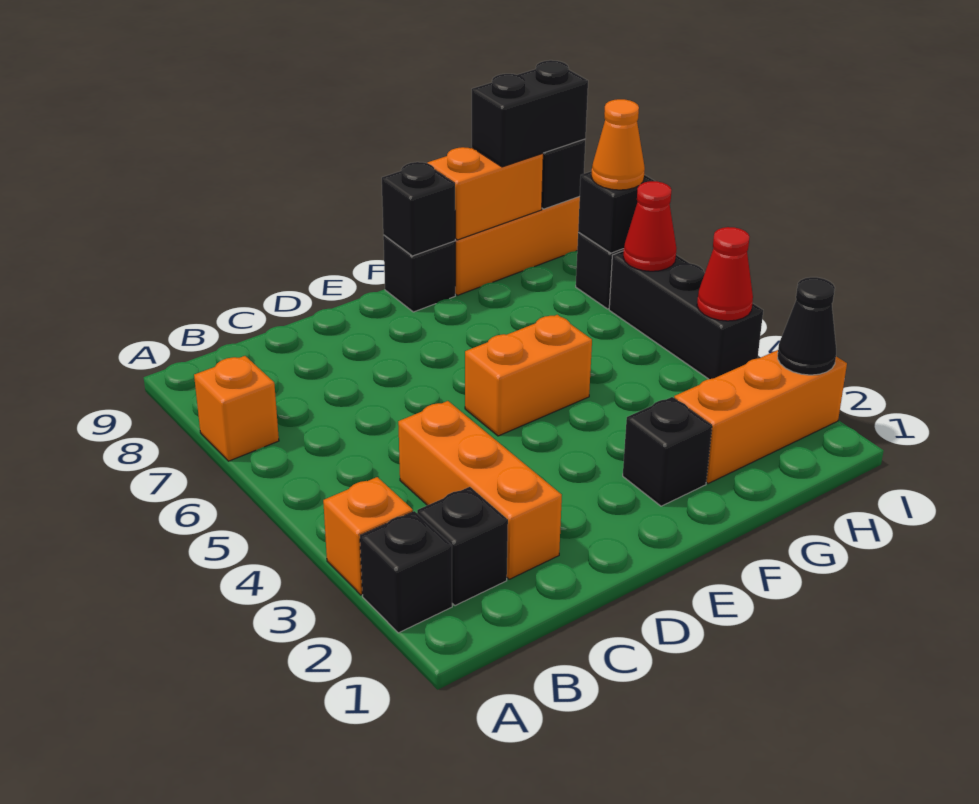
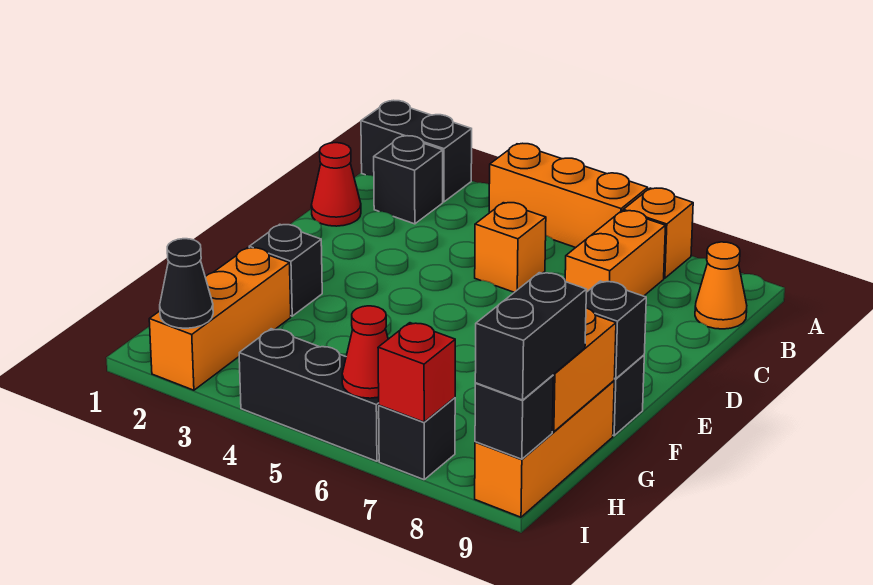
black brick A2 level 1 -> black brick A1:A2 level 1
orange brick A3 level 1 -> orange brick C5 level 1
orange brick C2:C4 level 1 -> orange brick A4:A6 level 1
orange brick E5:F5 level 1 -> orange brick B7:C7 level 1
red cone I4 level 2 -> red cone C1 level 1
black brick I7 level 2 -> red brick I7 level 2
orange cone I7 level 3 -> orange cone B9 level 1

